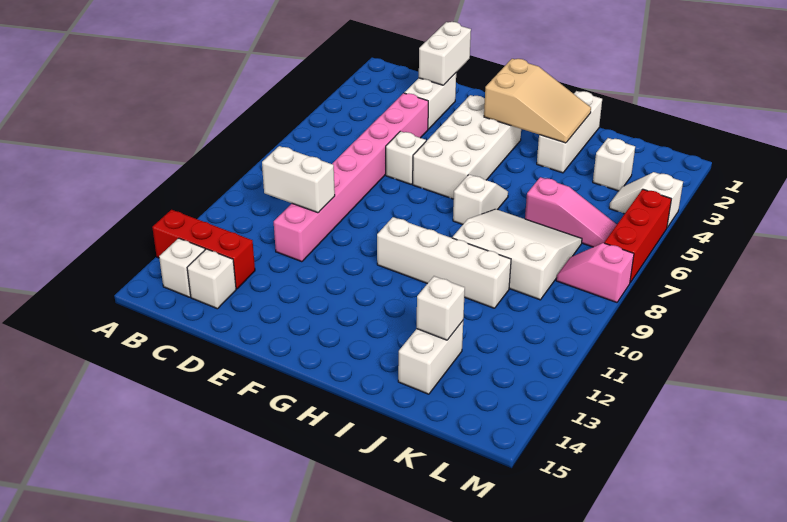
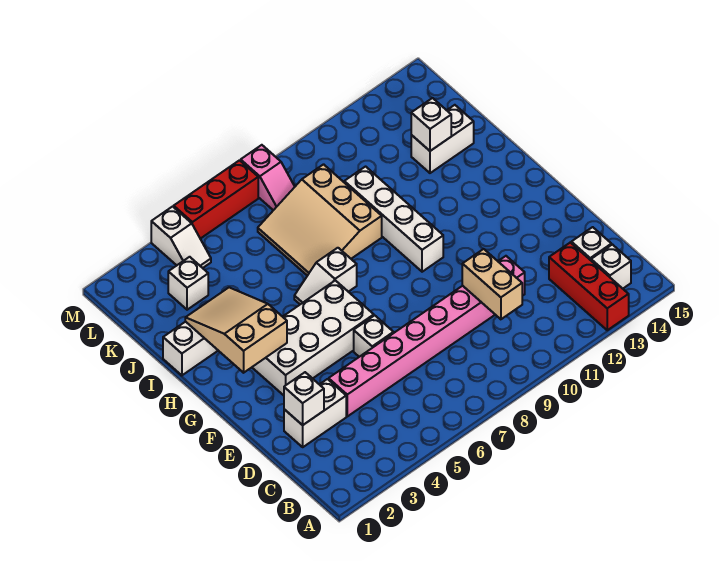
white brick C10:D10 level 2 -> tan brick C10:D10 level 2
white brick D1:D2 level 2 -> white brick D2 level 2
white slope I7:K9 level 1 top 9 -> tan slope I7:K9 level 1 top 9
pink slope J6:L6 level 1 top J -> none

